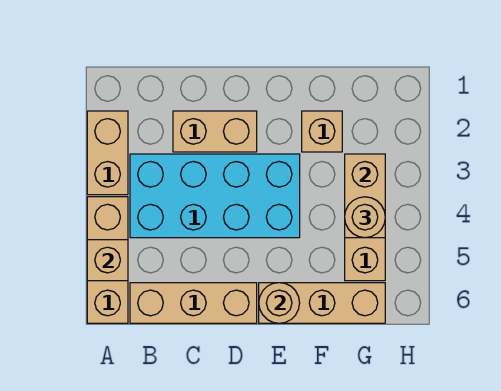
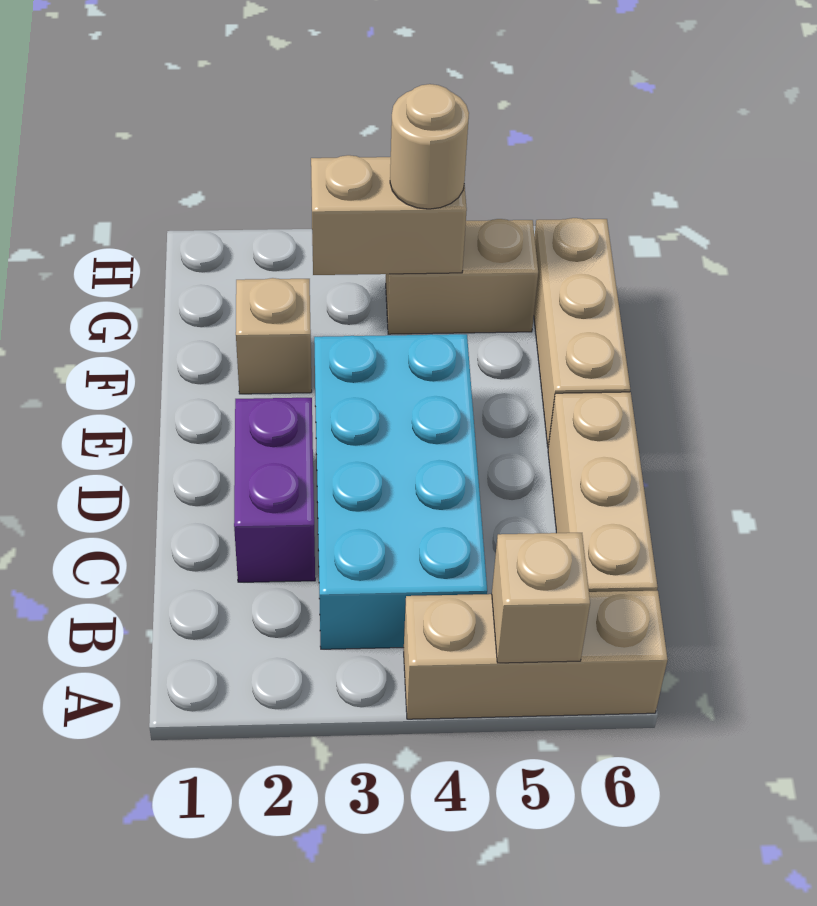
tan brick A2:A3 level 1 -> none
tan brick C2:D2 level 1 -> purple brick C2:D2 level 1
tan round brick E6 level 2 -> none

